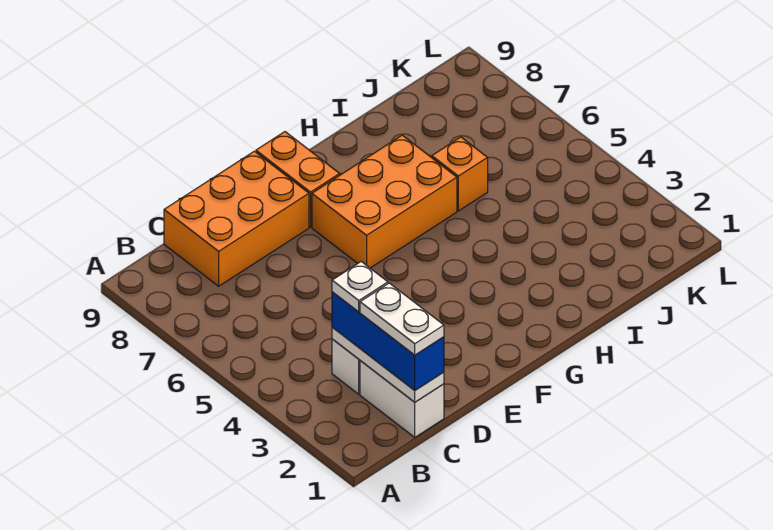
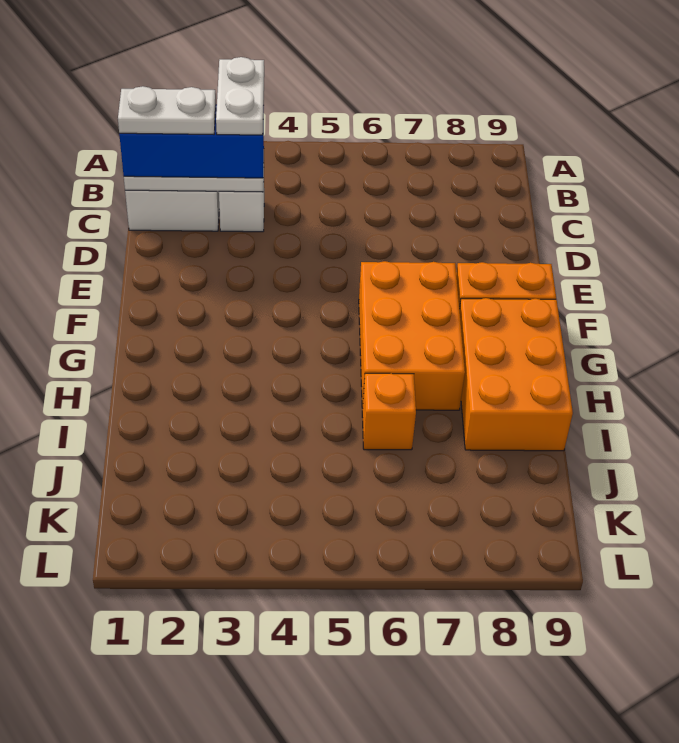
white plate C3 level 4 -> white plate B3:C3 level 4
orange brick C8:E9 level 1 -> orange brick G8:I9 level 1

